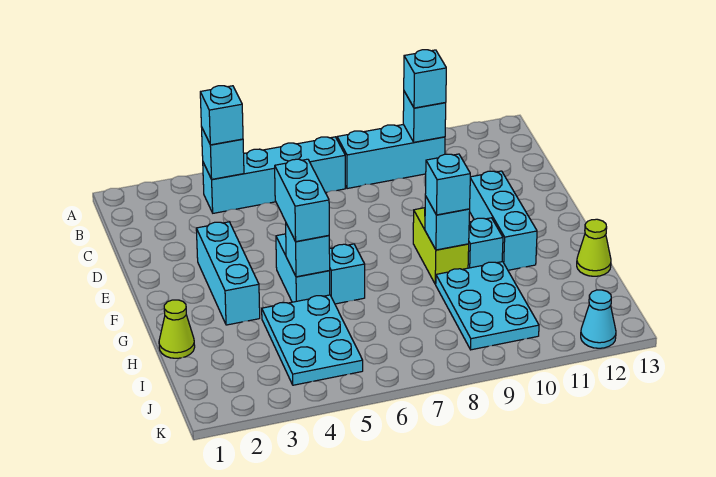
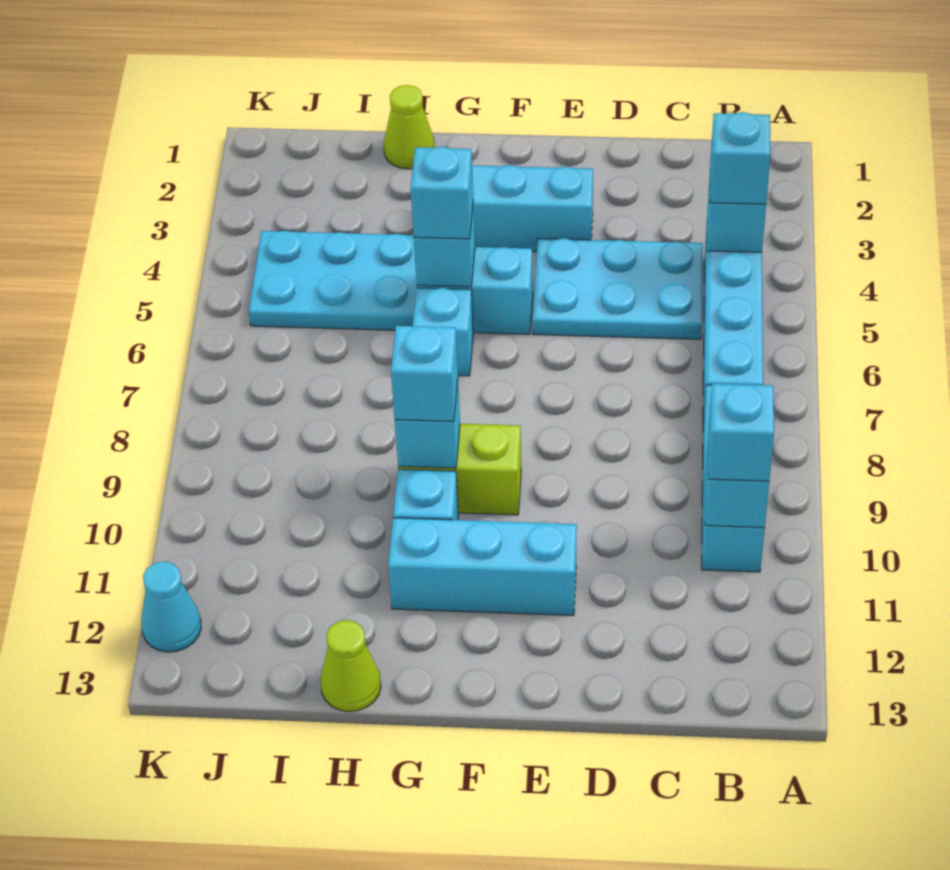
cyan brick F5:G5 level 3 -> cyan brick G5 level 3
cyan plate H9:J10 level 1 -> cyan plate C4:E5 level 1

